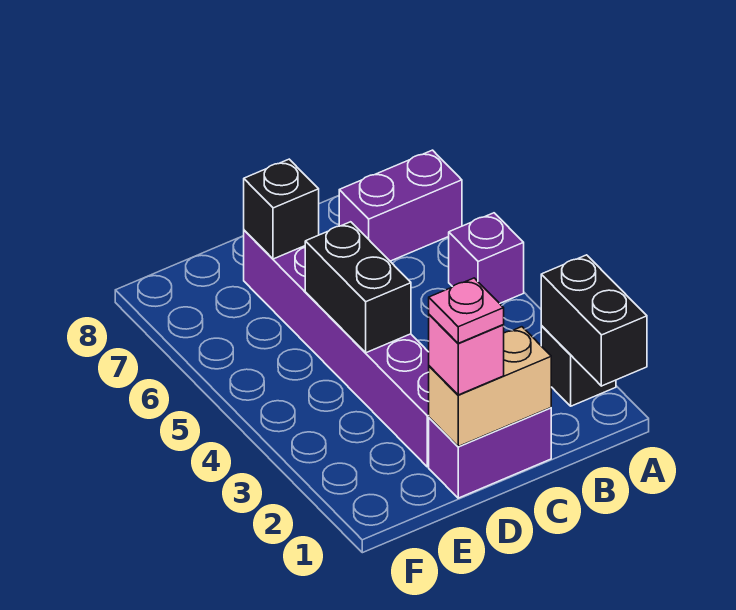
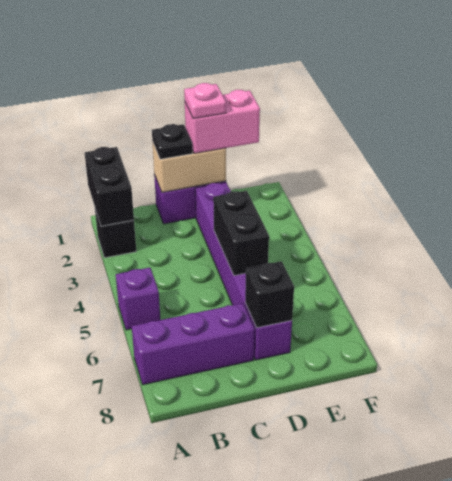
purple brick A7:B7 level 1 -> purple brick A7:C7 level 1
none -> black plate C1 level 3
pink brick D1 level 3 -> pink brick D1:E1 level 3

